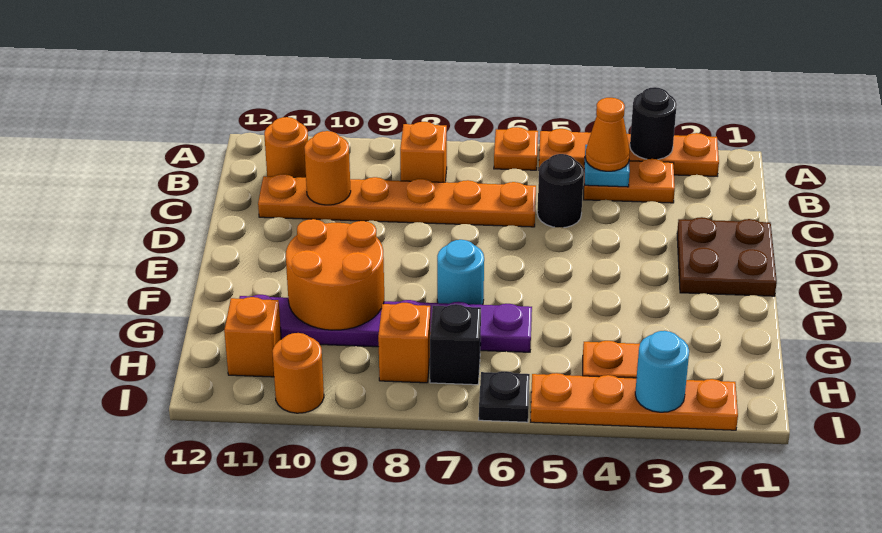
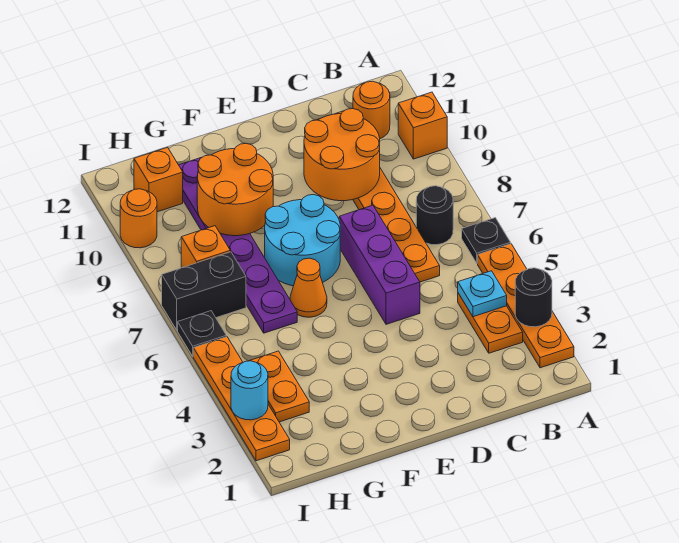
orange plate A6 level 1 -> black plate A6 level 1
orange cone B4 level 3 -> orange cone F6 level 1
orange brick B8 level 1 -> orange brick A10 level 1
black round brick C5 level 1 -> black round brick B7 level 1
orange round brick C10 level 2 -> orange round brick C9:D10 level 2
brown plate D1:E2 level 1 -> none
none -> purple brick D5:D7 level 1
cyan round brick F7 level 1 -> cyan round brick E7:F8 level 1
black brick H7 level 1 -> black brick H7:I7 level 1

